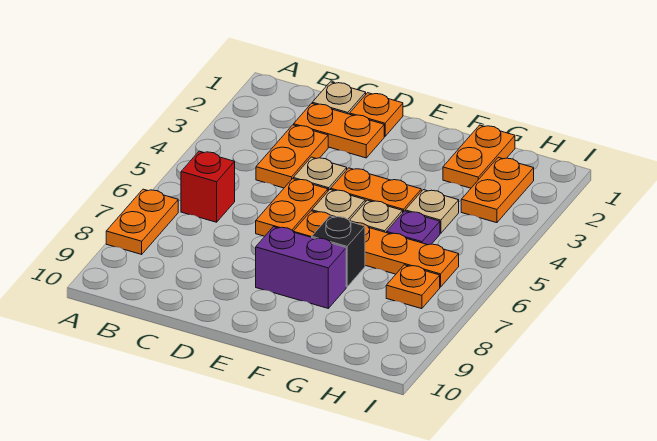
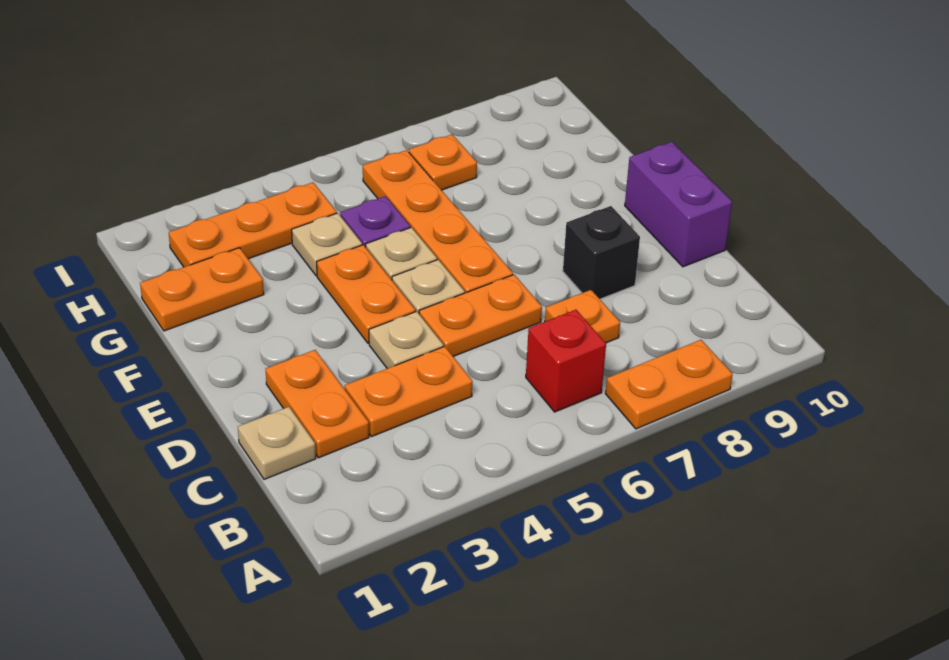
orange plate D1 level 1 -> orange plate C7 level 1
purple brick E8:F8 level 1 -> purple brick D10:E10 level 1
black brick F7 level 1 -> black brick D8 level 1
orange plate H2:H3 level 1 -> orange plate H2:H4 level 1

